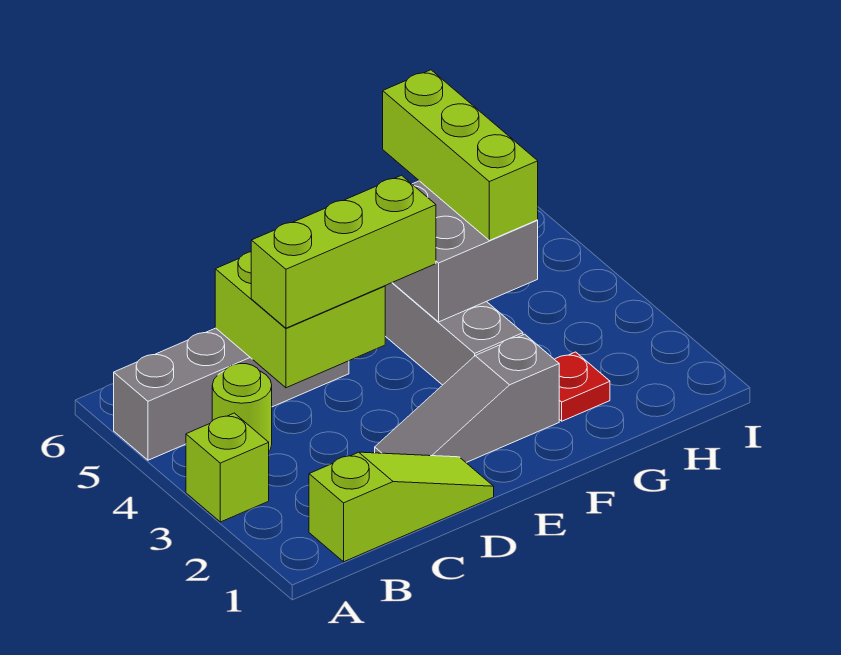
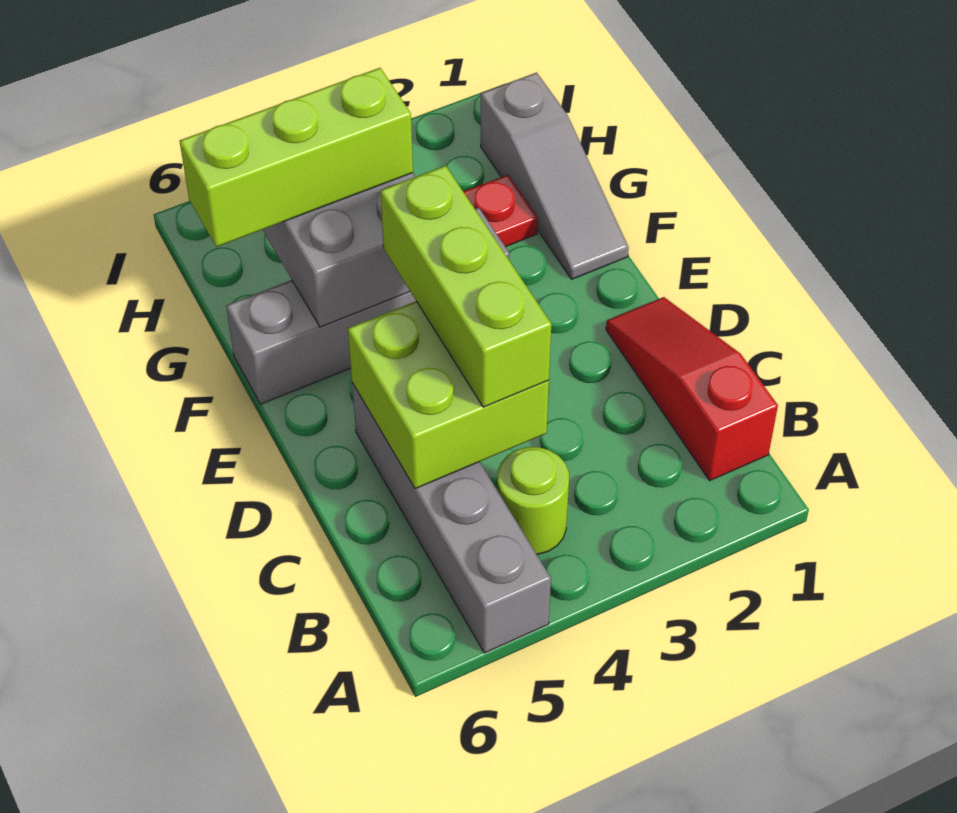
lime brick A3 level 1 -> none
lime slope B1:D1 level 1 top B -> red slope B1:D1 level 1 top B
grey slope D2:F2 level 1 top F -> grey slope F1:H1 level 1 top H

